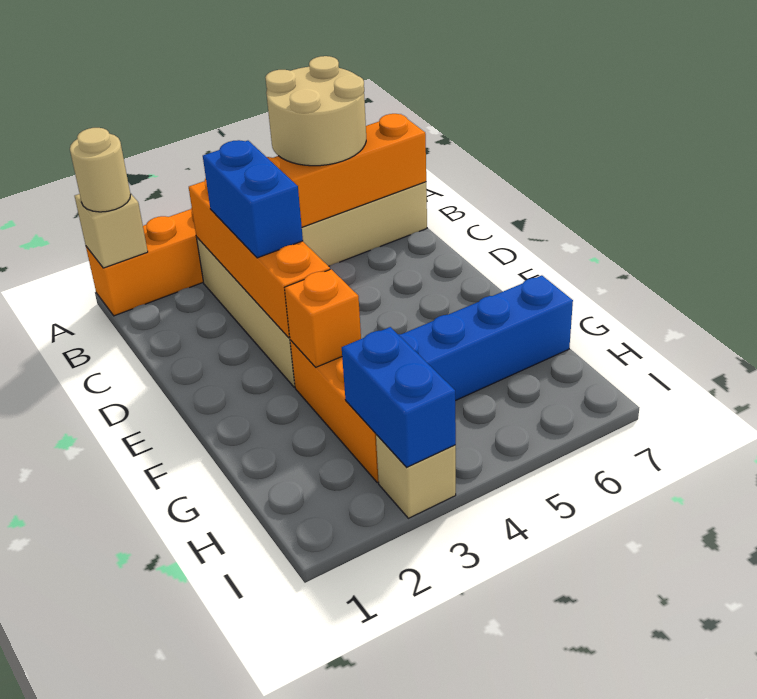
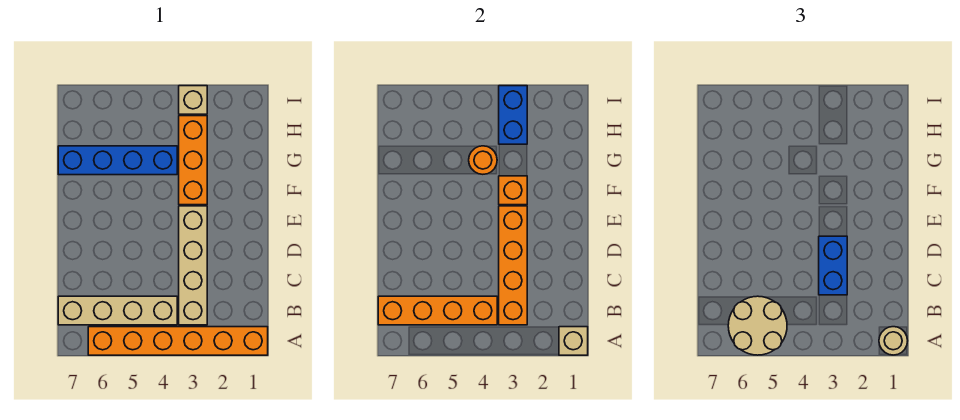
none -> orange round brick G4 level 2

